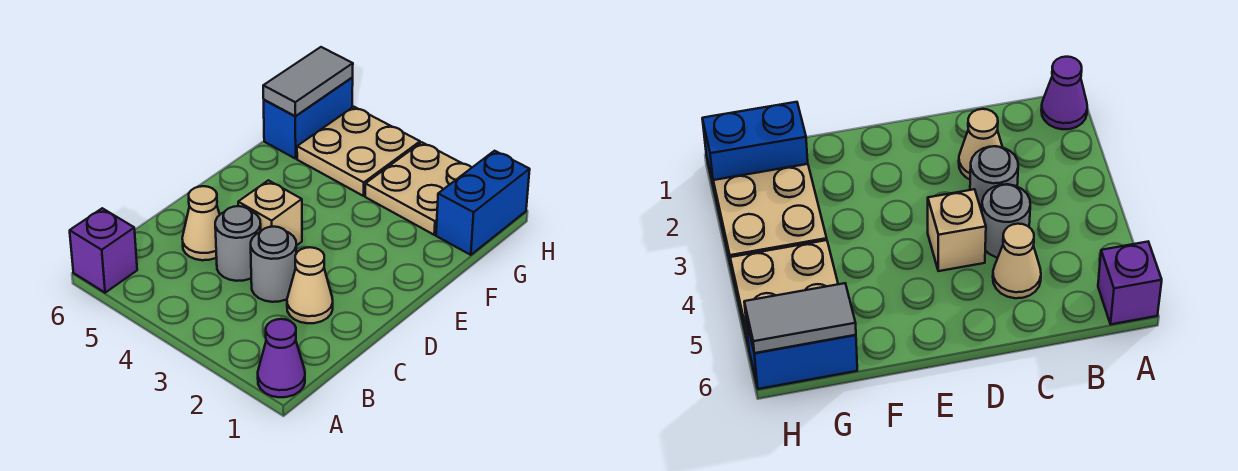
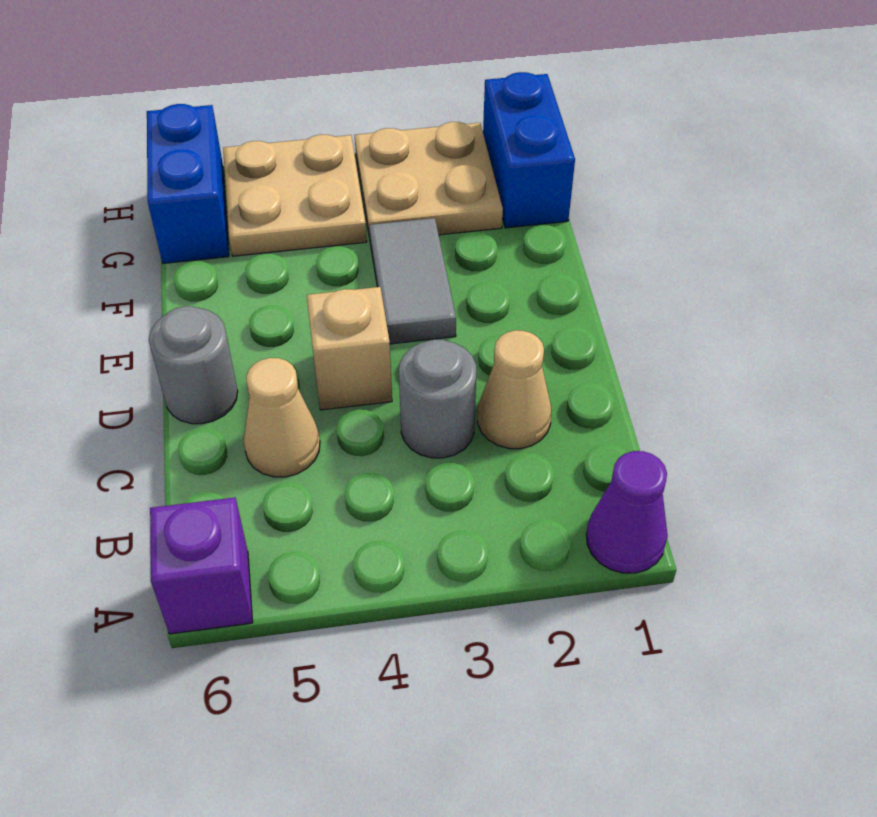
grey round brick C4 level 1 -> grey round brick D6 level 1
grey tile G6:H6 level 2 -> grey tile E3:F3 level 1

